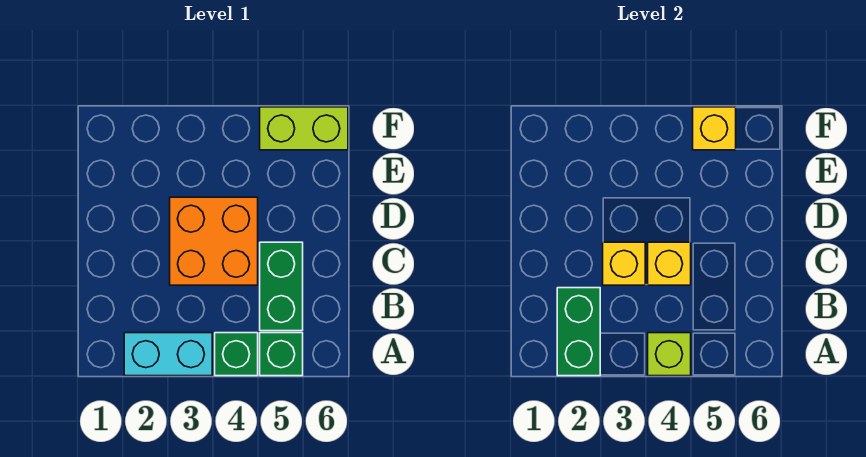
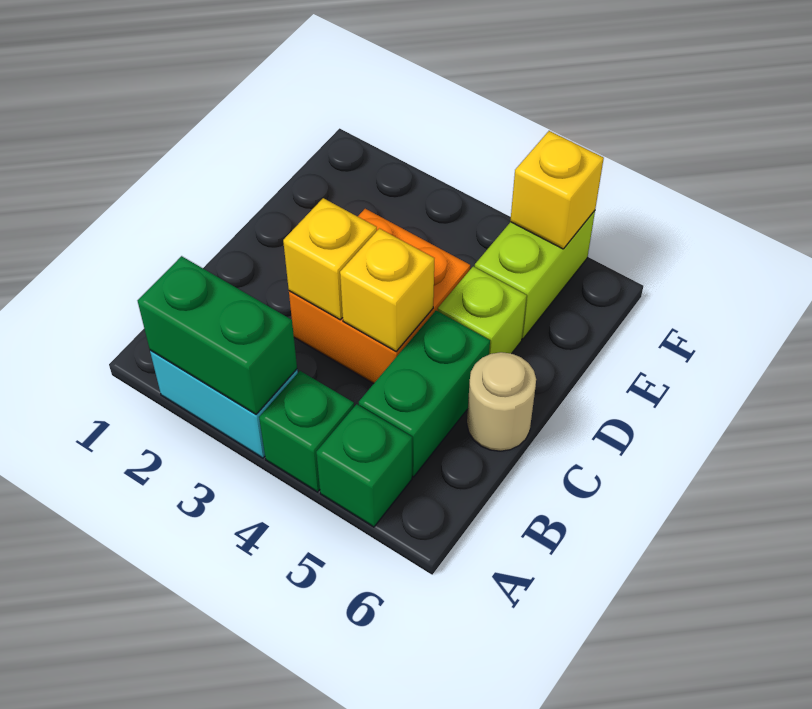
green brick A2:B2 level 2 -> green brick A2:A3 level 2
lime brick A4 level 2 -> lime brick D5 level 1
none -> tan round brick C6 level 1
lime brick F5:F6 level 1 -> lime brick E5:F5 level 1

